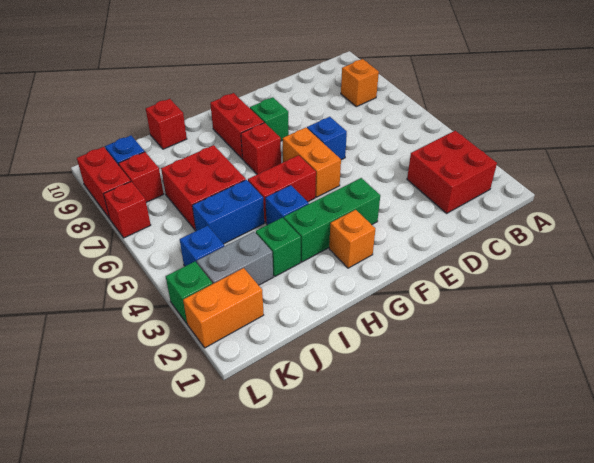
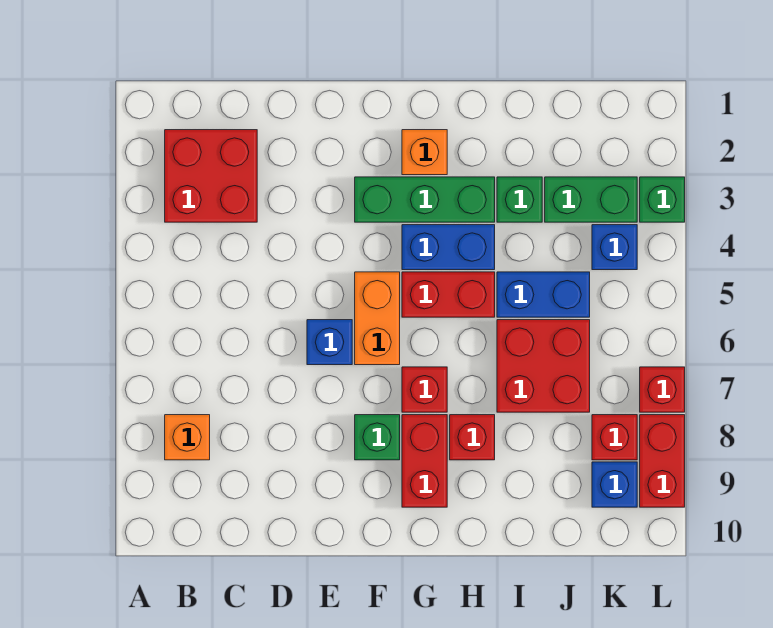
blue brick H4 level 1 -> blue brick G4:H4 level 1
red brick I10 level 1 -> red brick H8 level 1
grey brick J3:K3 level 1 -> green brick J3:K3 level 1
orange brick K2:L2 level 1 -> none

